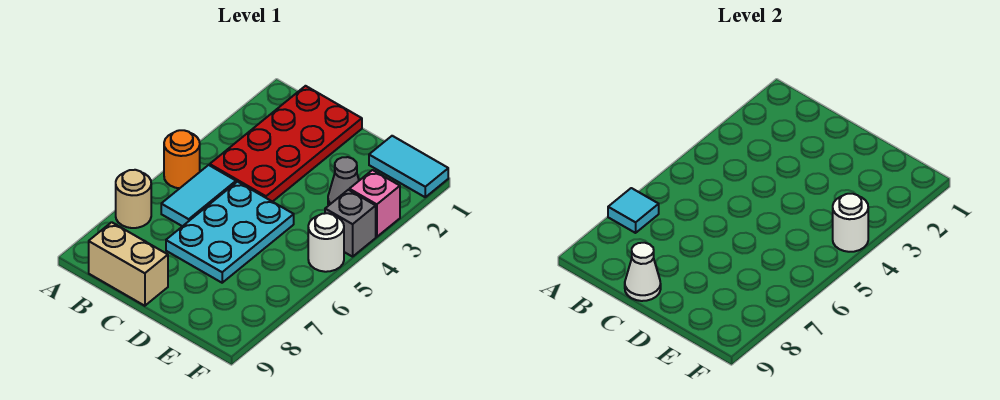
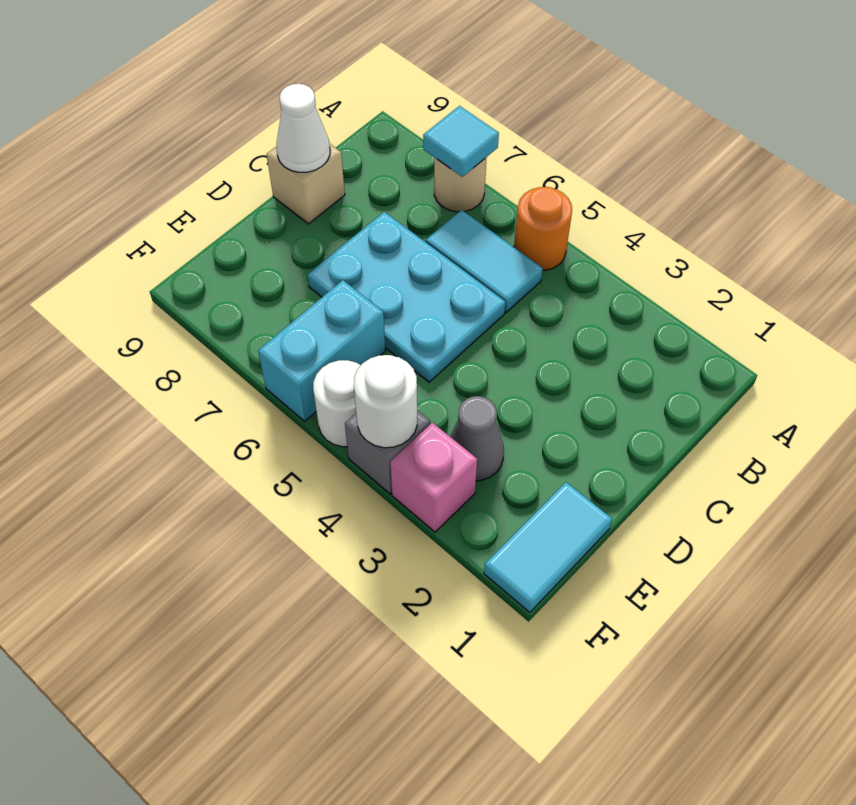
red plate B1:C4 level 1 -> none
tan brick B9:C9 level 1 -> tan brick C9 level 1
none -> cyan brick E6:F6 level 1

